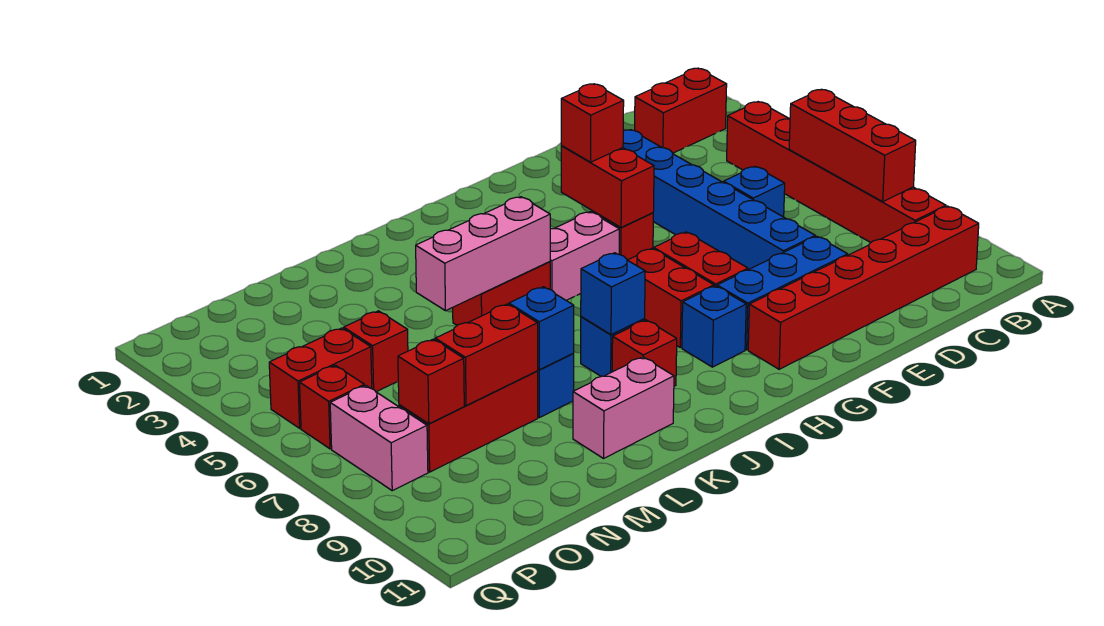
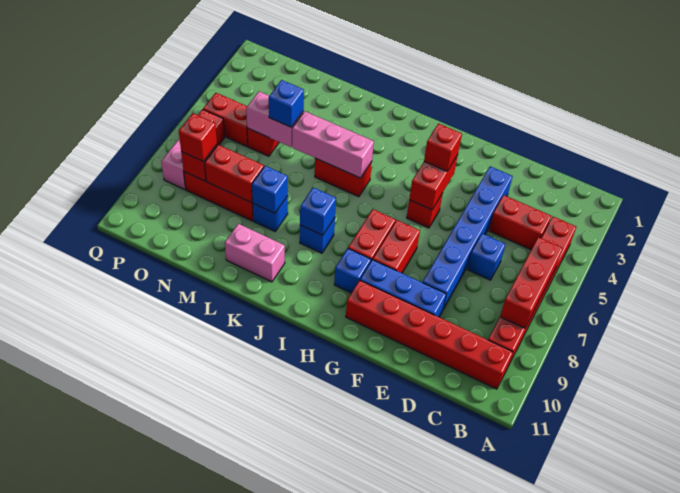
red brick B2:C2 level 1 -> red brick C4:D4 level 1
pink brick H5:I5 level 1 -> pink brick M5:N5 level 2
red brick J9 level 1 -> red brick O8 level 3
none -> blue brick M5 level 3

